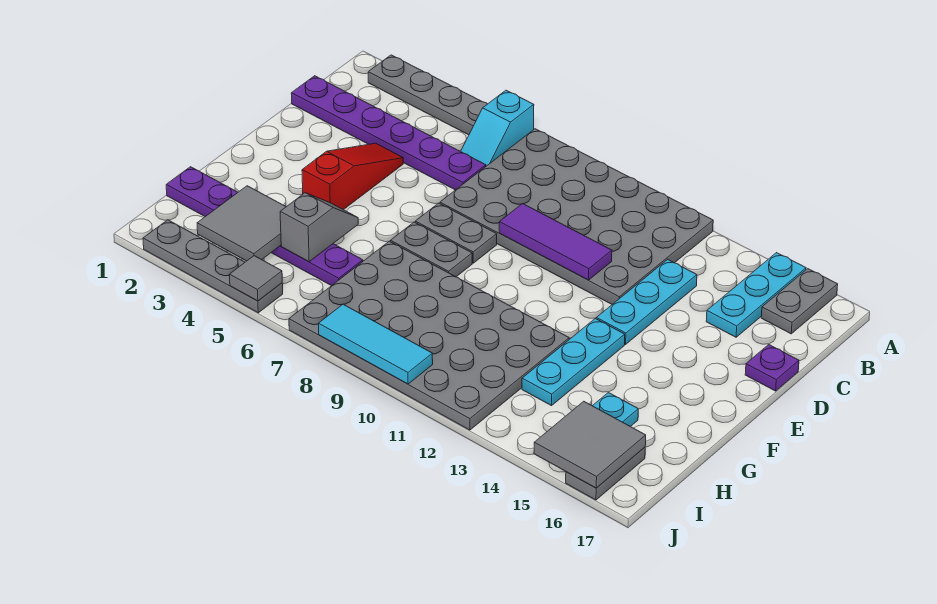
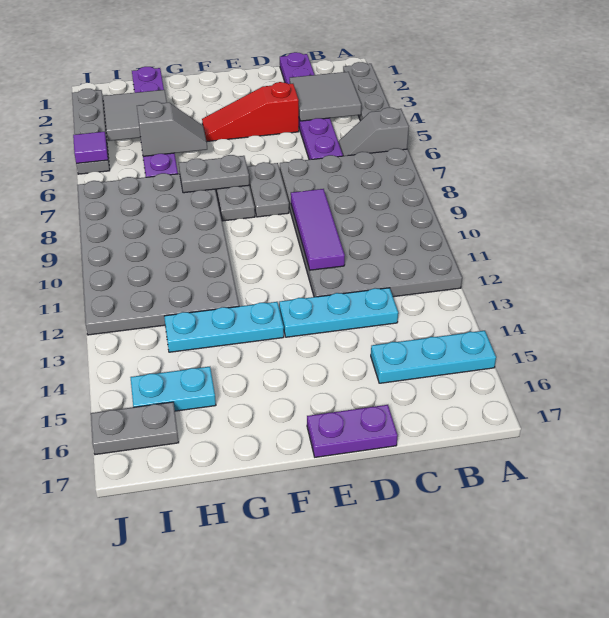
cyan slope A6:B6 level 1 top A -> grey slope A6:B6 level 1 top A
grey plate A16:B16 level 1 -> grey plate F7:G7 level 2
red slope D4:F4 level 1 top F -> red slope D4:F4 level 1 top D
purple plate D17 level 1 -> purple plate D17:E17 level 1
grey tile I15:J16 level 2 -> grey tile B3:C4 level 2
grey tile J5 level 2 -> purple tile J5 level 2
cyan tile J8:J10 level 2 -> none

